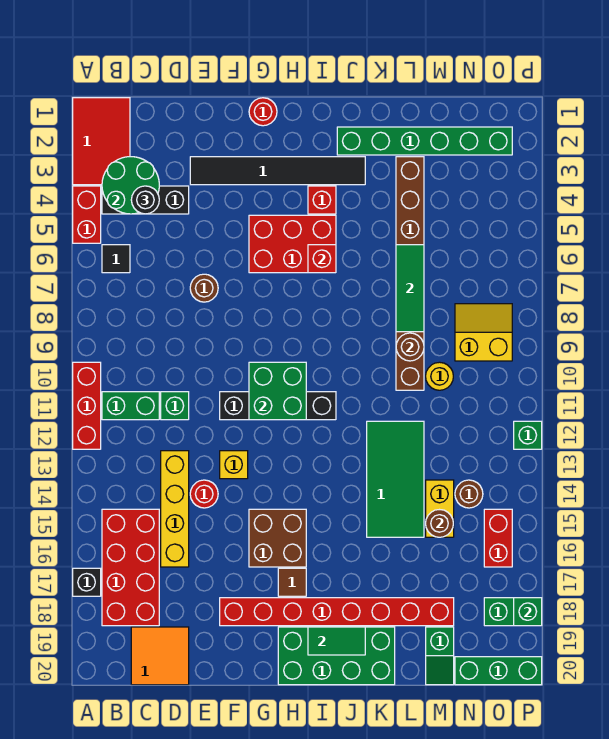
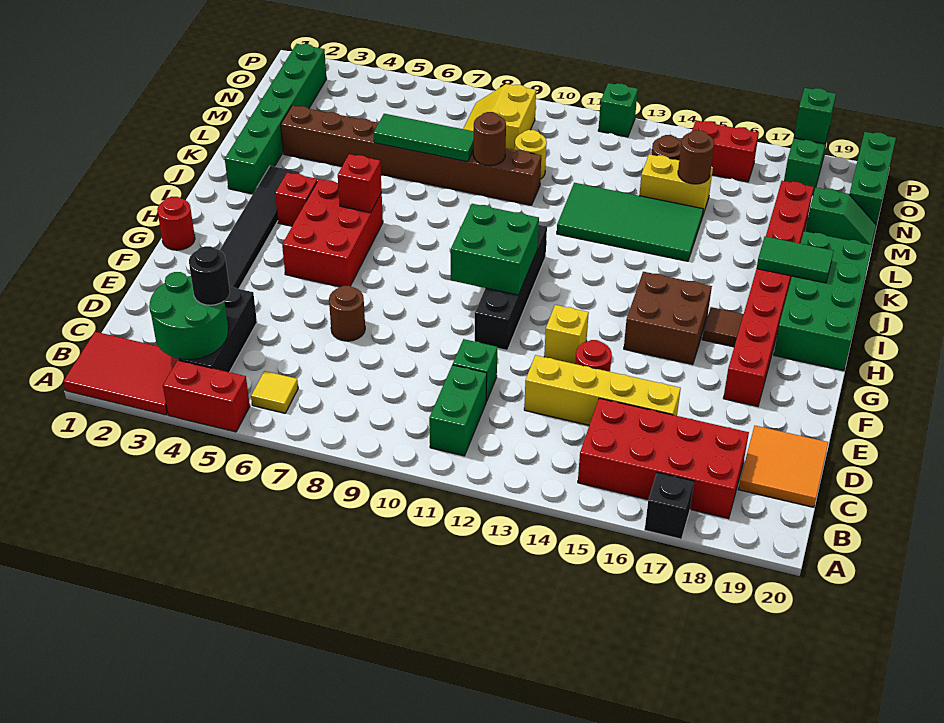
red brick A10:A12 level 1 -> none
black tile B6 level 1 -> yellow tile B6 level 1
green tile I19:J19 level 2 -> green tile J18:J19 level 2

